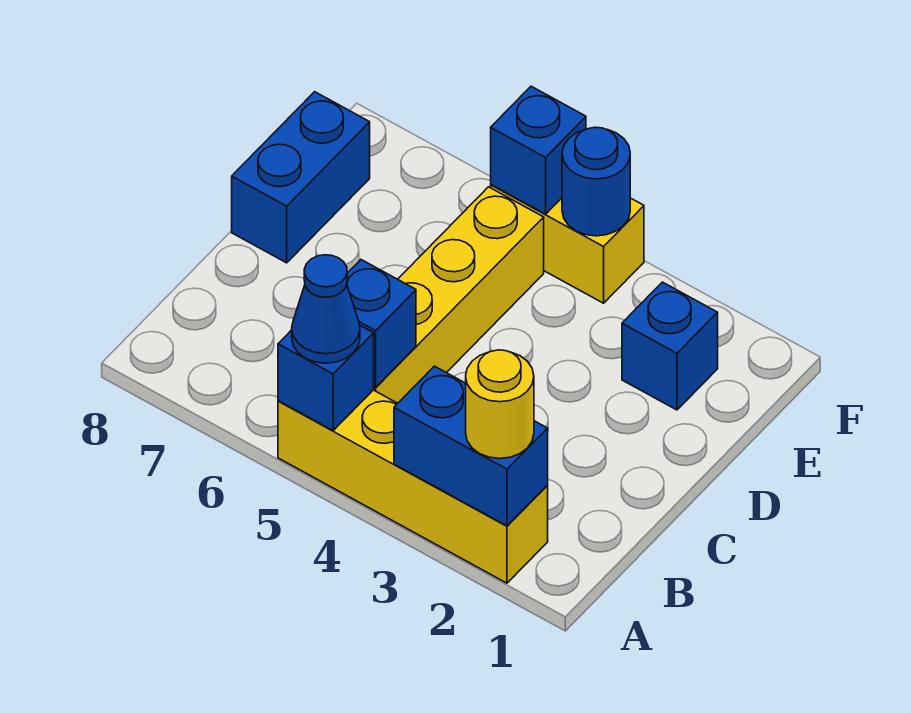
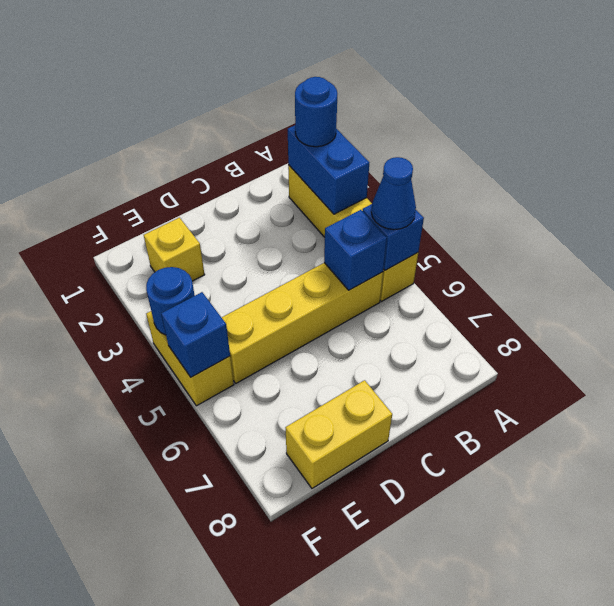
yellow round brick A2 level 3 -> blue round brick A2 level 3
blue brick D8:E8 level 1 -> yellow brick D8:E8 level 1
blue brick E2 level 1 -> yellow brick E2 level 1

